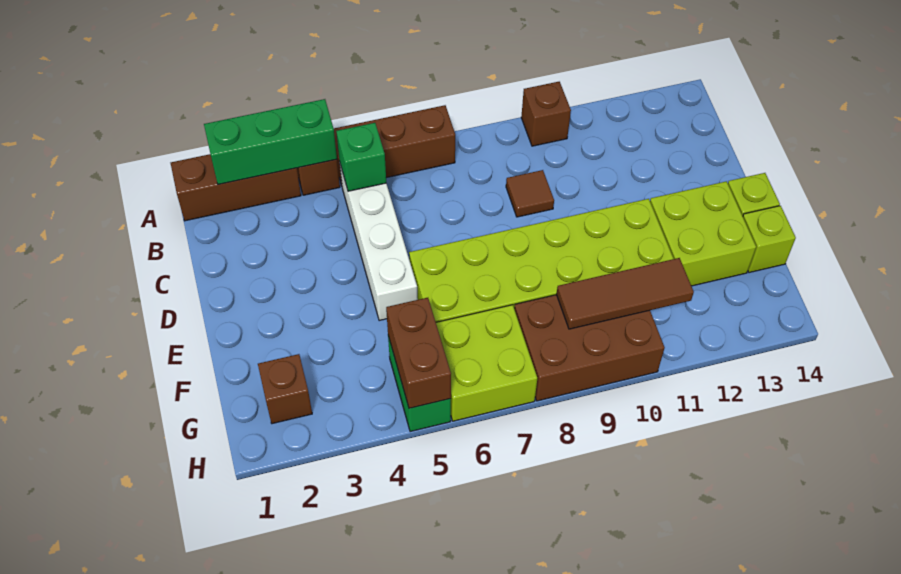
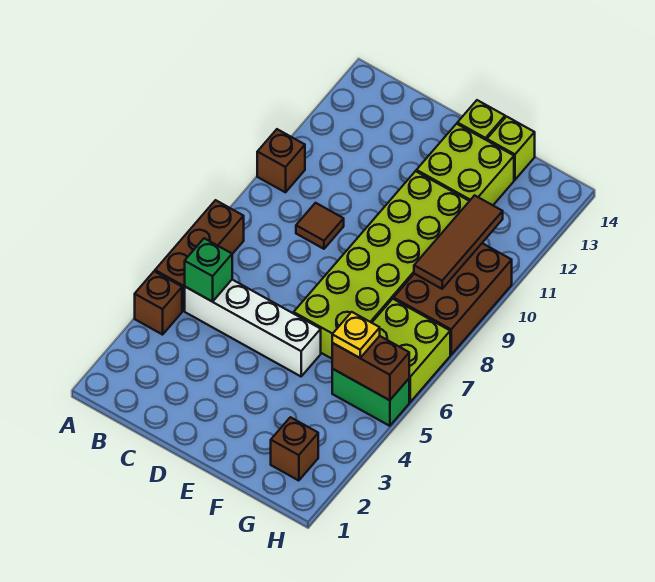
brown brick A1:A3 level 1 -> none
green brick A2:A4 level 2 -> none
none -> yellow plate G5 level 3

